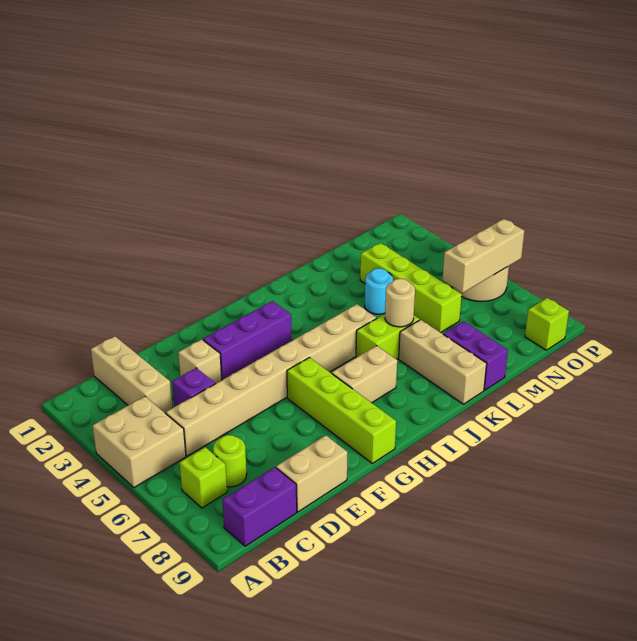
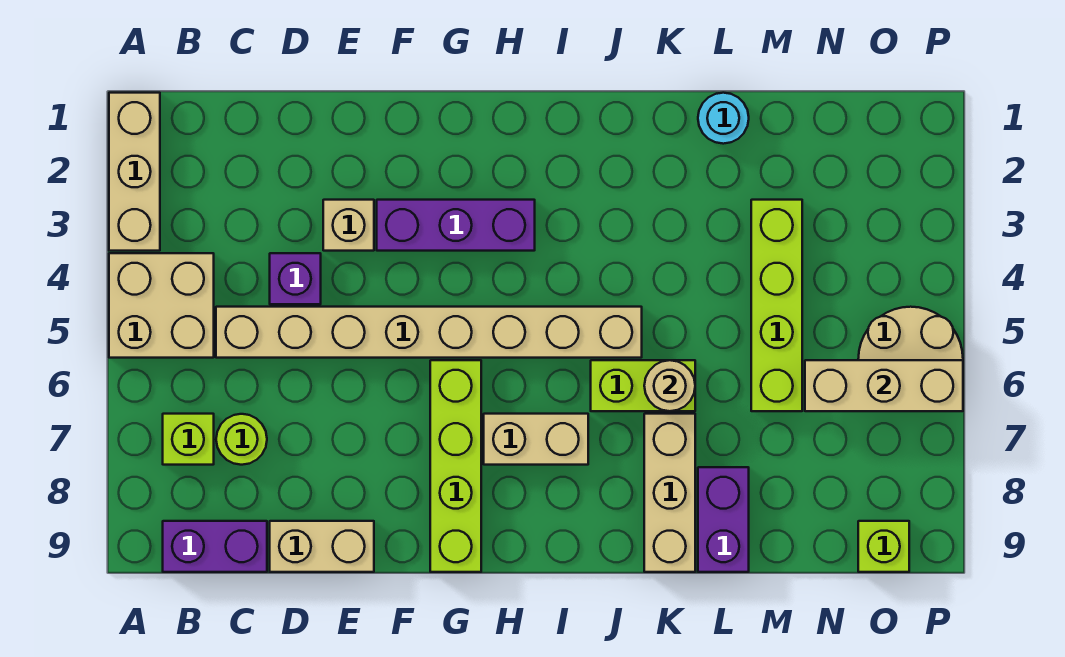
tan brick C1:C3 level 1 -> tan brick A1:A3 level 1
cyan round brick L4 level 1 -> cyan round brick L1 level 1

